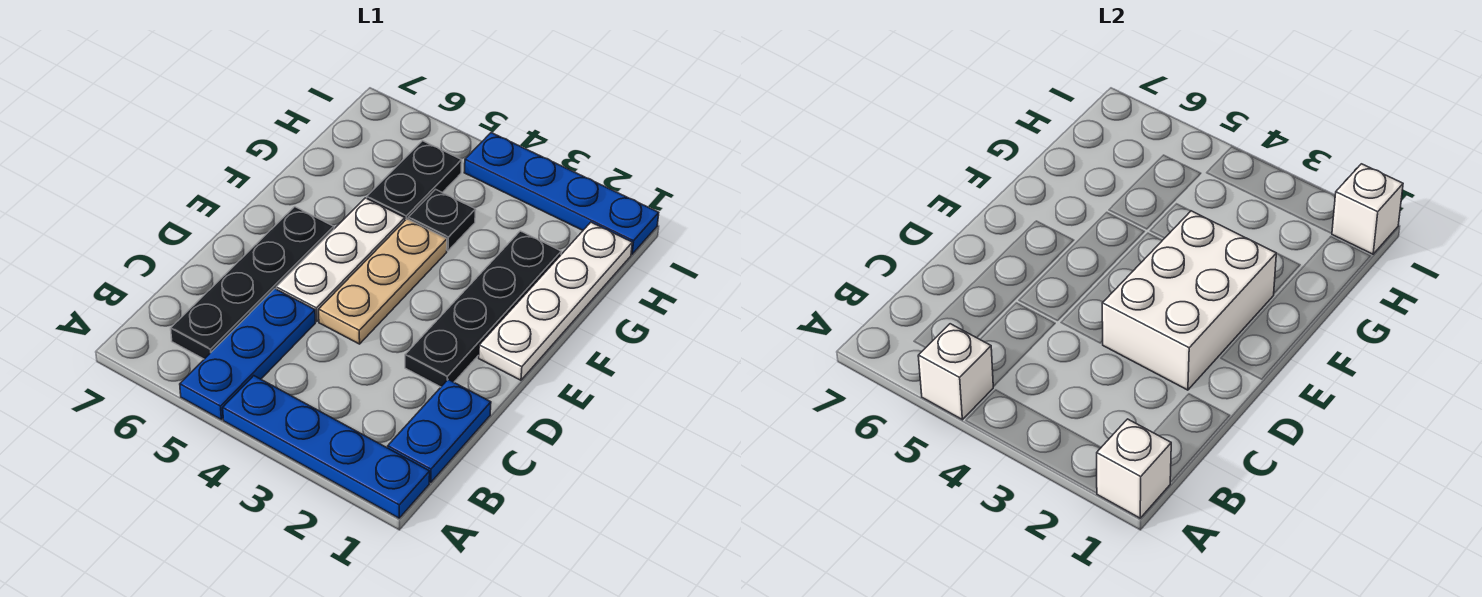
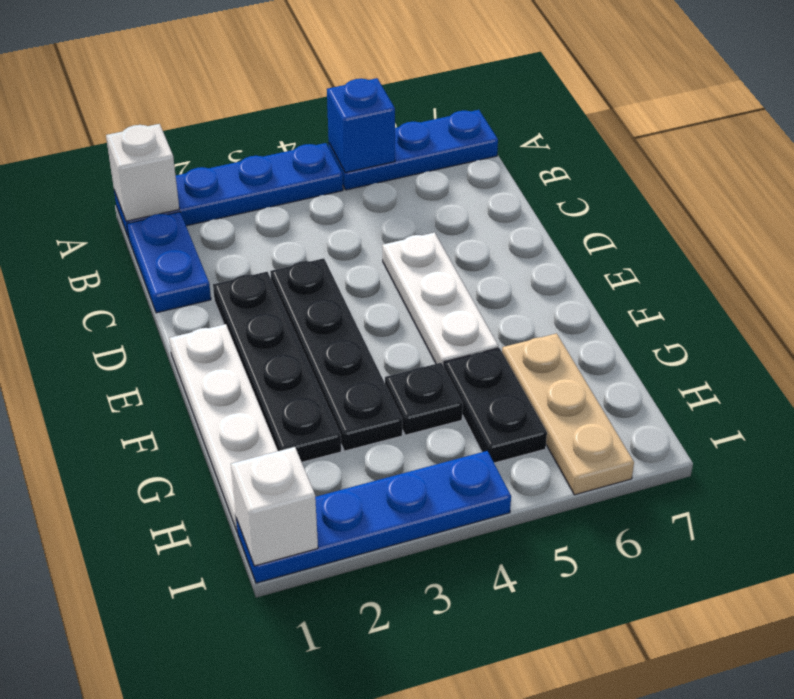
blue plate A5:C5 level 1 -> blue plate A5:A7 level 1
white brick A5 level 2 -> blue brick A5 level 2
black plate B6:E6 level 1 -> black plate D3:G3 level 1
white brick D2:F3 level 2 -> none
tan plate D4:F4 level 1 -> tan plate G6:I6 level 1

